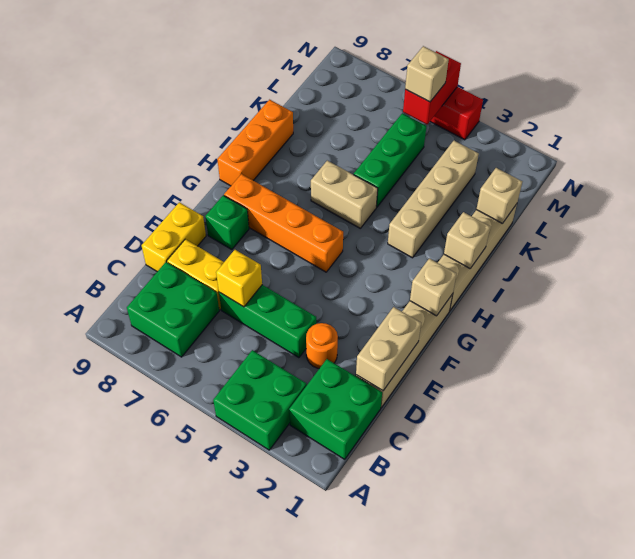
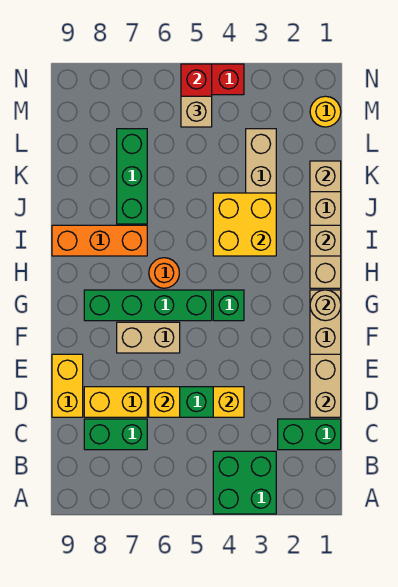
green brick B1:C2 level 1 -> green brick C1:C2 level 1
green brick B7:C8 level 1 -> green brick C7:C8 level 1
orange round brick D3 level 1 -> orange round brick H6 level 1
none -> yellow brick D4 level 2
green brick F8 level 1 -> green brick G4 level 1
tan brick G1 level 2 -> tan round brick G1 level 2
orange brick G5:G8 level 1 -> green brick G5:G8 level 1
orange brick H9:J9 level 1 -> orange brick I7:I9 level 1
none -> yellow brick I3:J4 level 2
tan brick I5:I6 level 1 -> tan brick F6:F7 level 1
green brick J5:L5 level 1 -> green brick J7:L7 level 1
none -> yellow round brick M1 level 1

